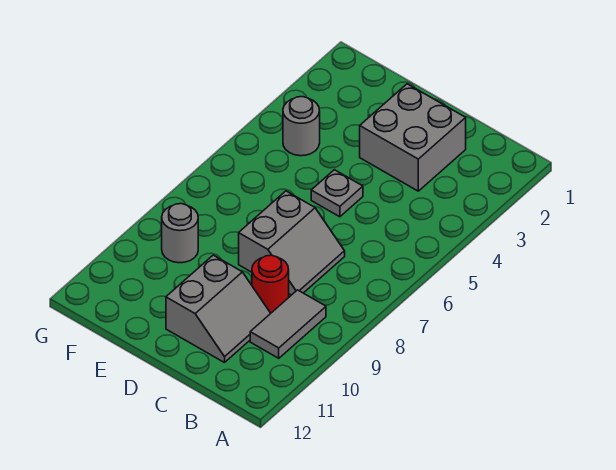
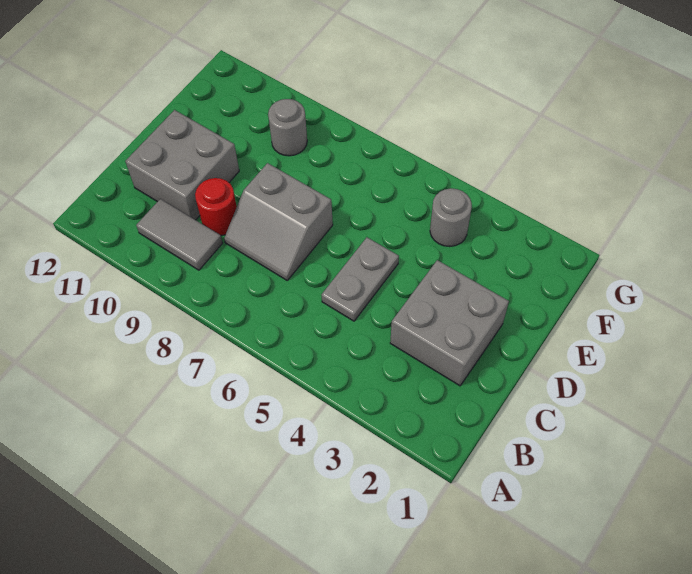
grey slope C10:D11 level 1 top D -> grey brick C10:D11 level 1
grey plate D5 level 1 -> grey plate C5:D5 level 1

